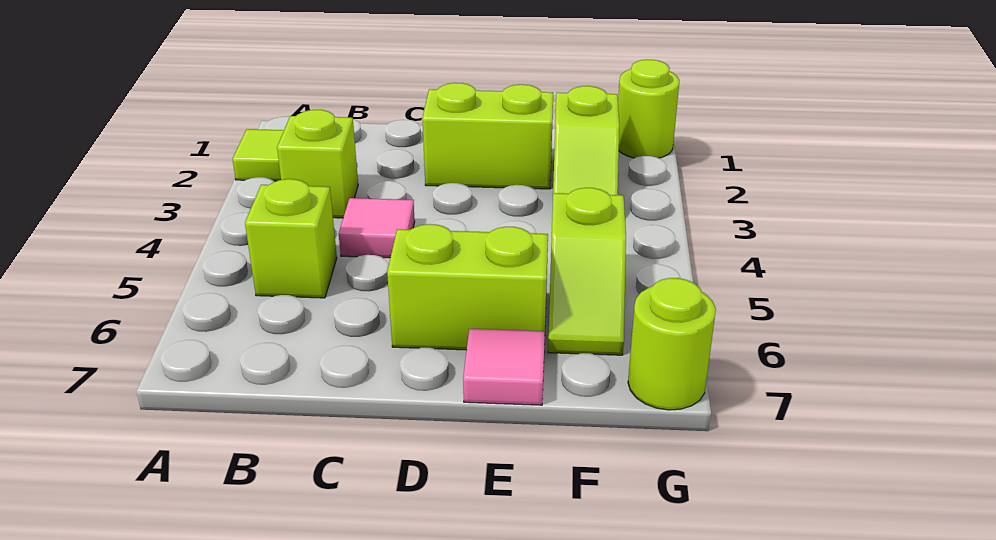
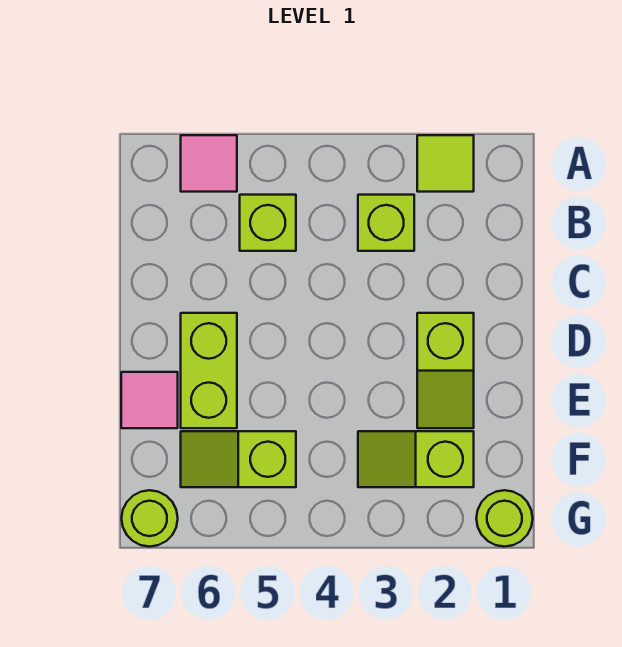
pink tile C4 level 1 -> pink tile A6 level 1
lime brick D2:E2 level 1 -> lime slope D2:E2 level 1 top D

